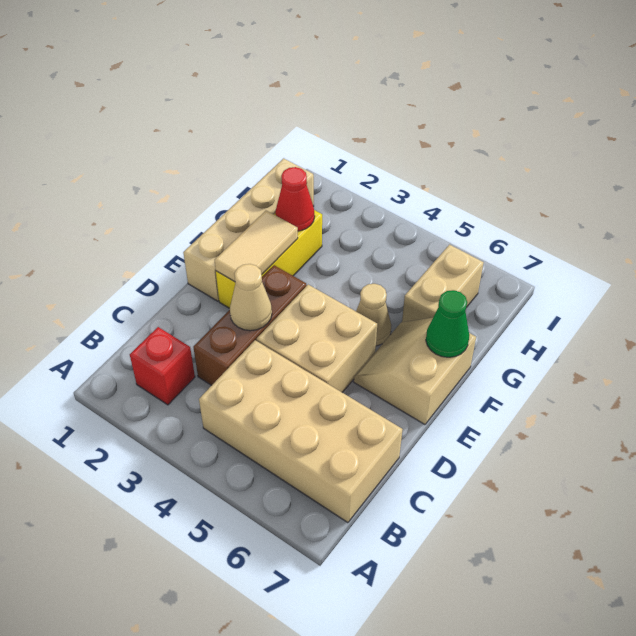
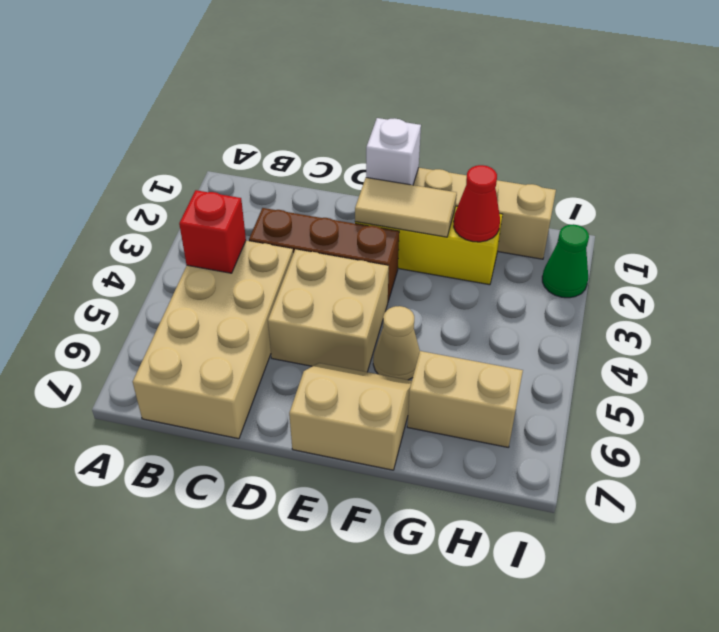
red brick B2 level 1 -> red brick B4 level 2
tan cone D3 level 2 -> none
none -> white brick E1 level 2
green cone F7 level 2 -> green cone I2 level 1

